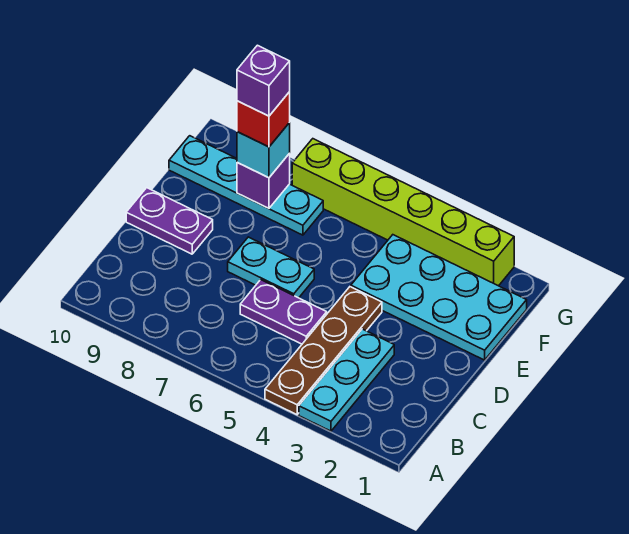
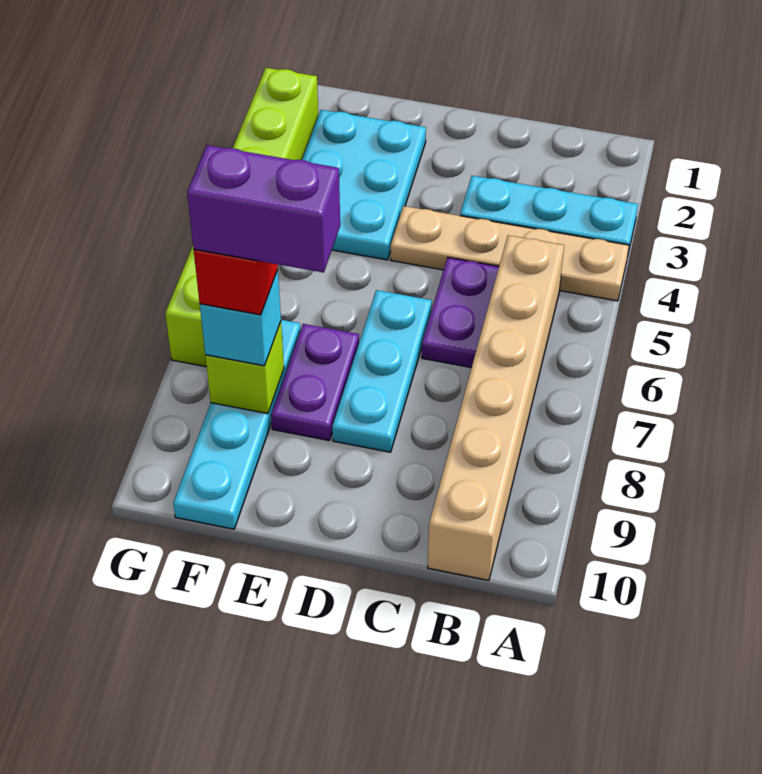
brown plate A4:D4 level 1 -> tan plate A4:D4 level 1
none -> tan brick B5:B10 level 1
cyan plate D6:D7 level 1 -> cyan plate D6:D8 level 1
purple plate D9:D10 level 1 -> purple plate E7:E8 level 1
cyan plate E1:F4 level 1 -> cyan plate E2:F4 level 1
purple brick F8 level 2 -> lime brick F8 level 2
purple brick F8 level 5 -> purple brick E8:F8 level 5

